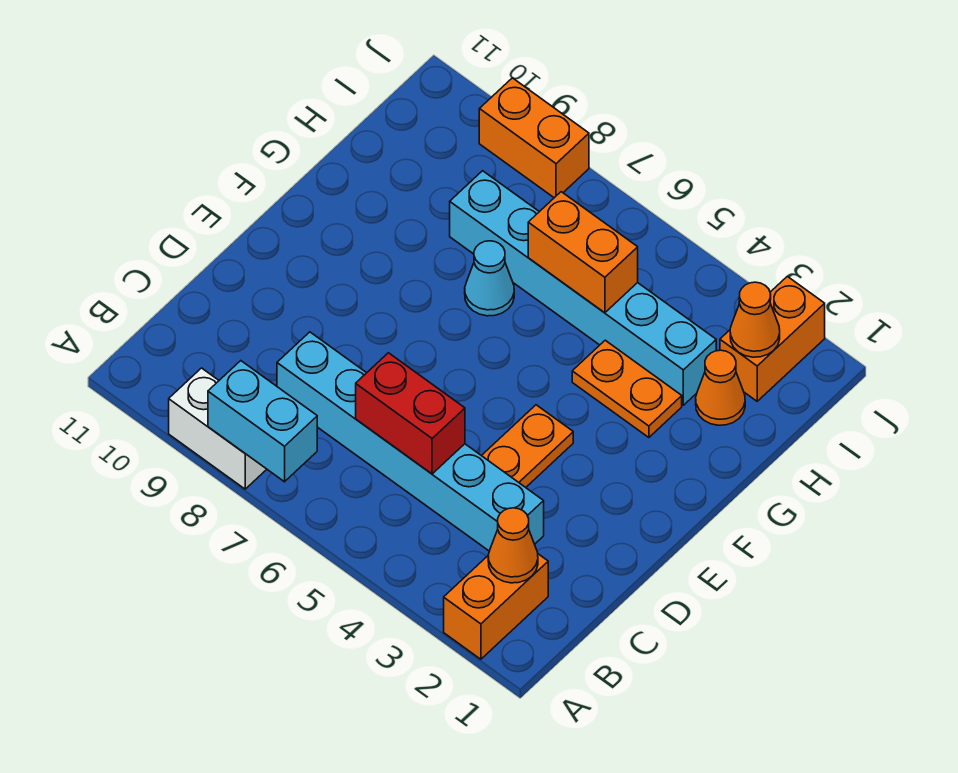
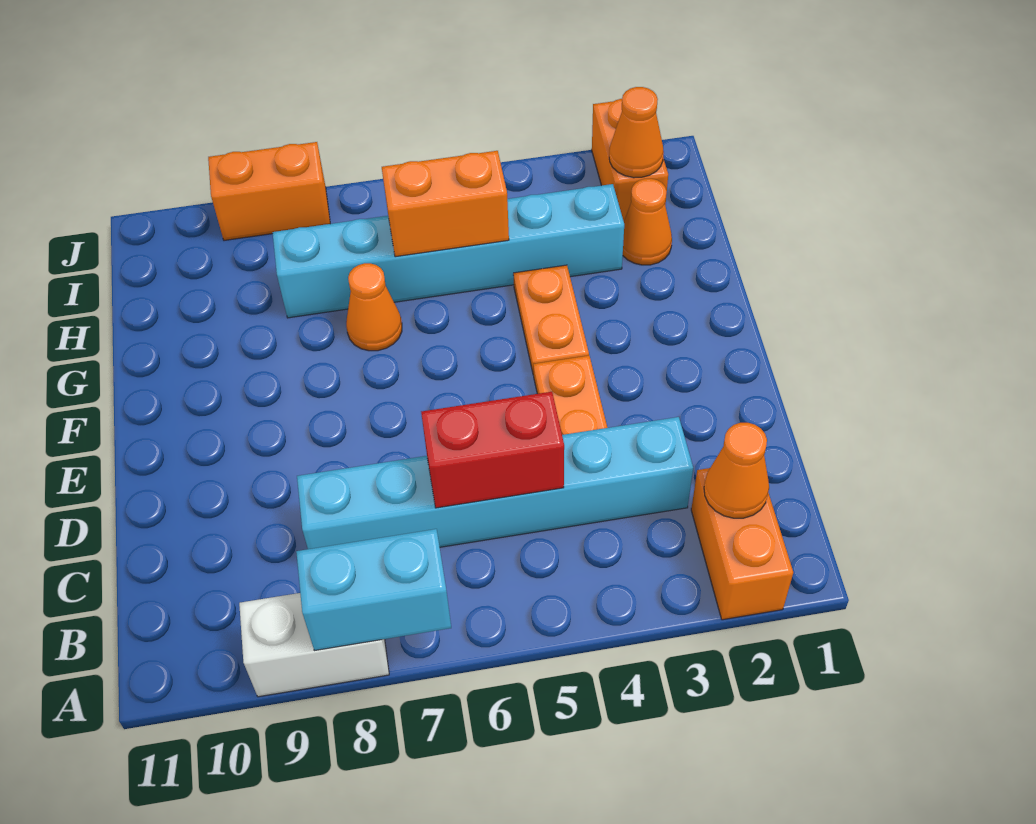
orange plate G3:G4 level 1 -> orange plate F4:G4 level 1
cyan cone G7 level 1 -> orange cone G7 level 1

